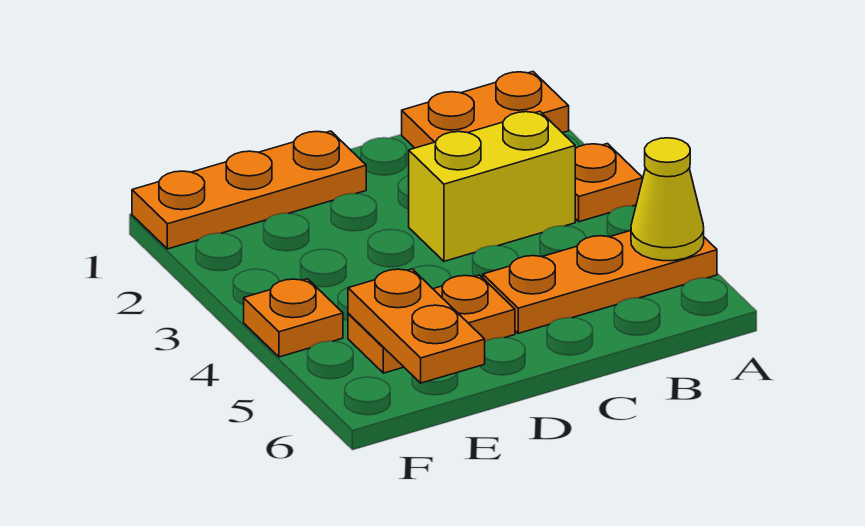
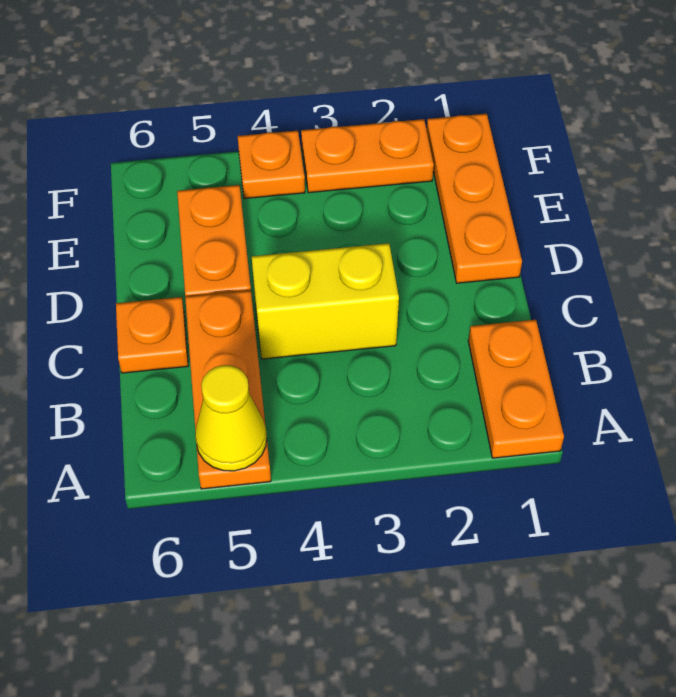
orange plate A3 level 1 -> orange plate C6 level 1
yellow brick B3:C3 level 1 -> yellow brick C3:C4 level 1
orange plate E5:E6 level 2 -> orange plate F2:F3 level 1

